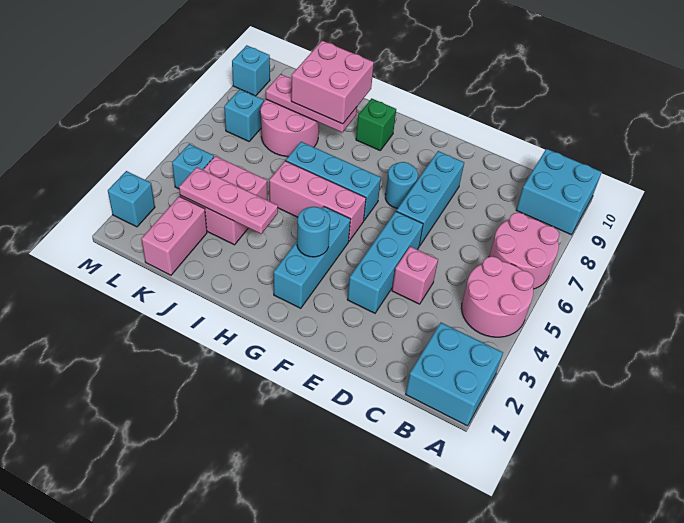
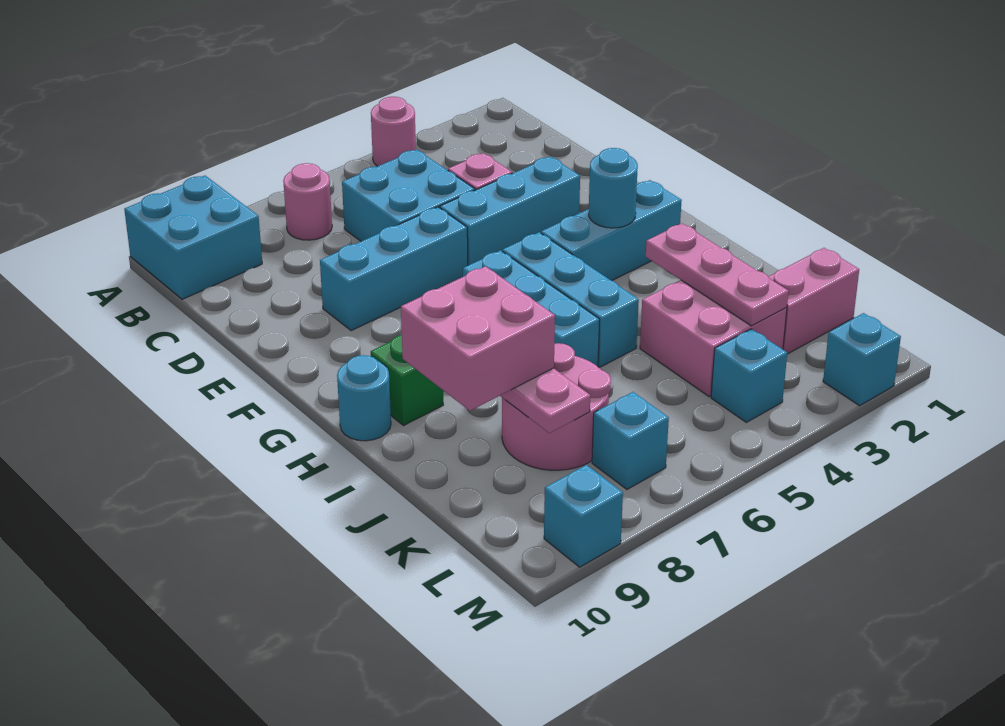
cyan brick A1:B2 level 1 -> cyan brick C5:D6 level 1
pink round brick A4:B5 level 1 -> pink round brick A4 level 1
pink round brick A6:B7 level 1 -> pink round brick B7 level 1
cyan round brick F7 level 1 -> cyan round brick H10 level 1
pink brick G5:I5 level 1 -> cyan brick G5:I5 level 1

